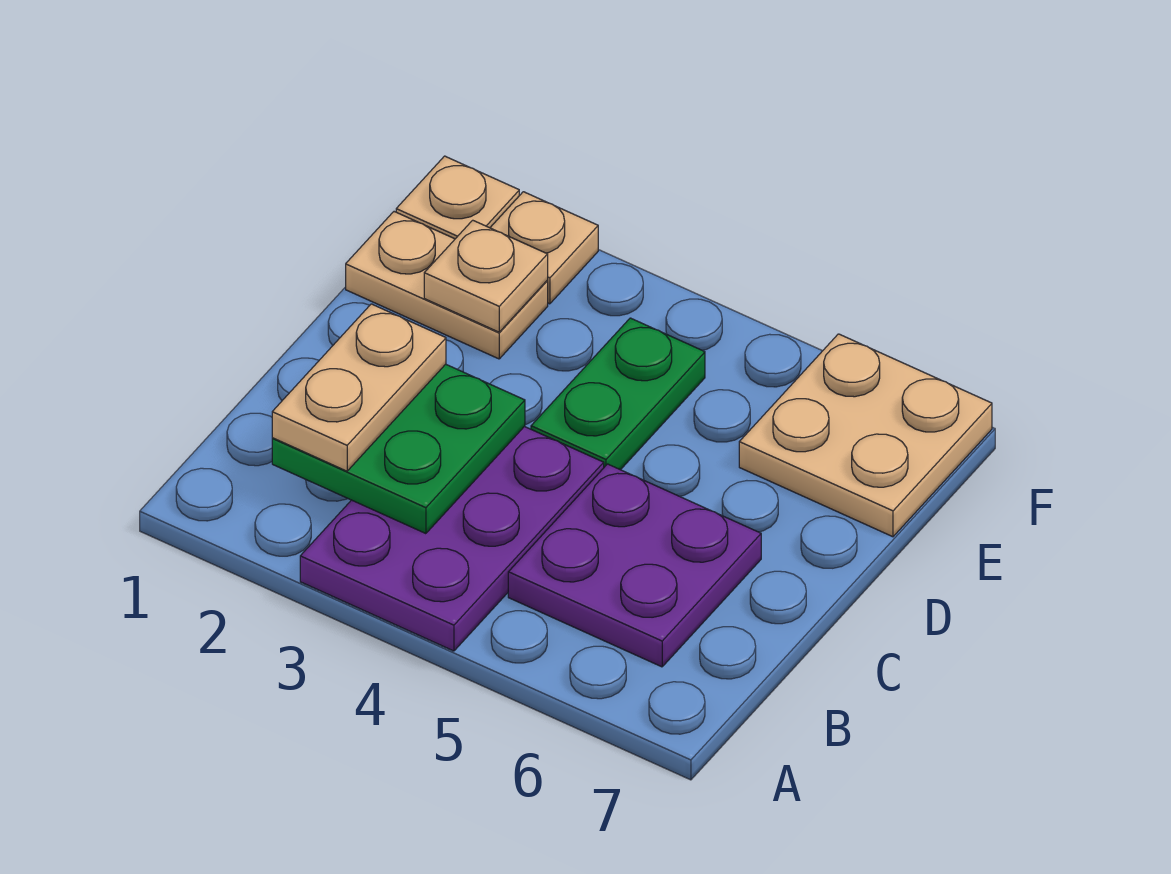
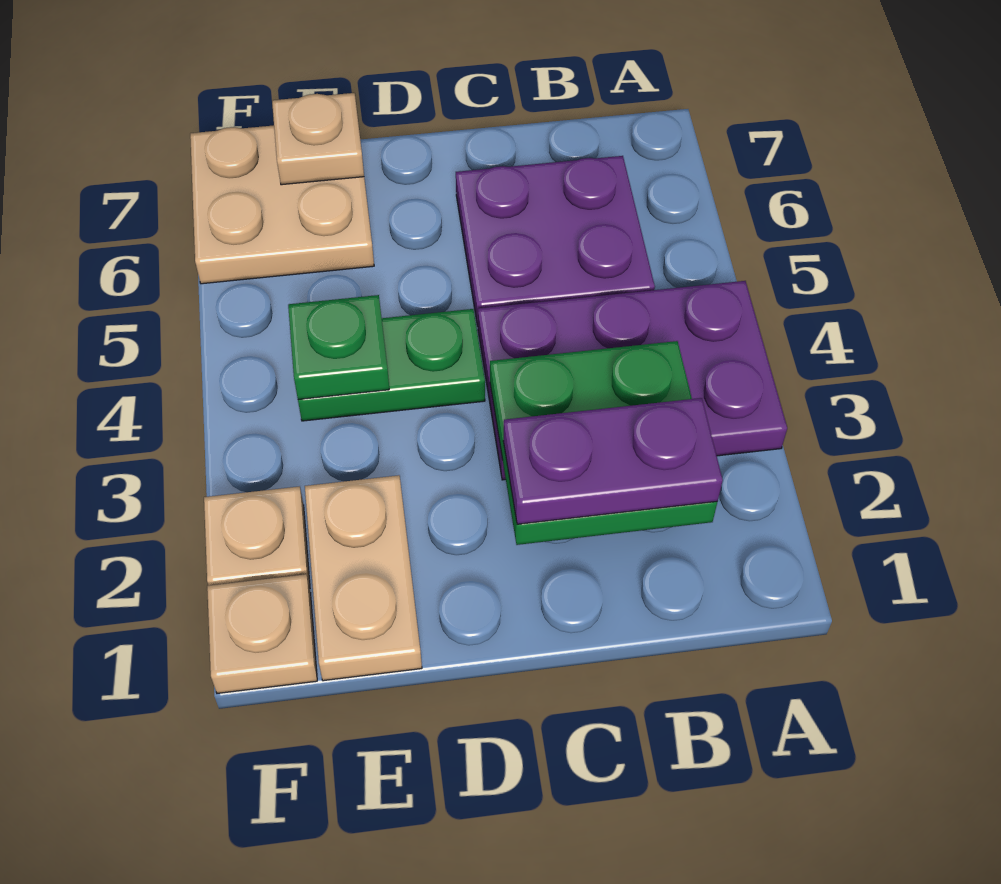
tan plate B2:C2 level 3 -> purple plate B2:C2 level 3
tan plate E2 level 2 -> tan plate E7 level 2
none -> green plate E4 level 2

